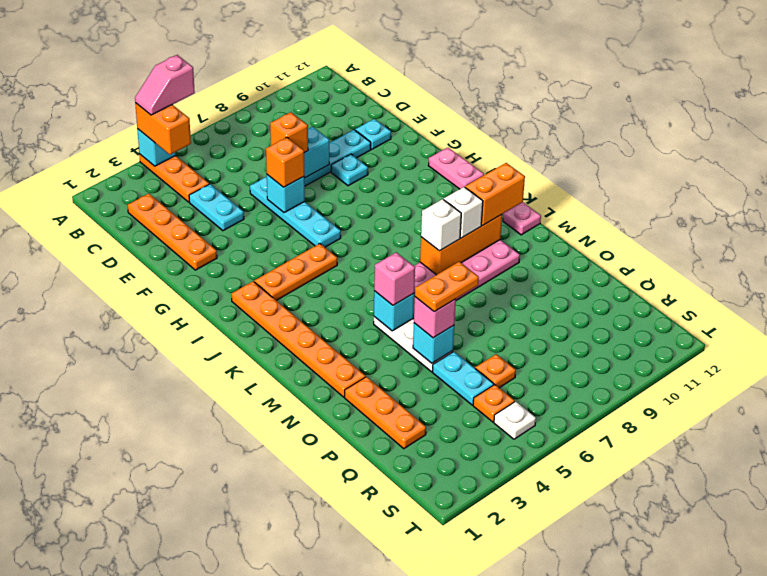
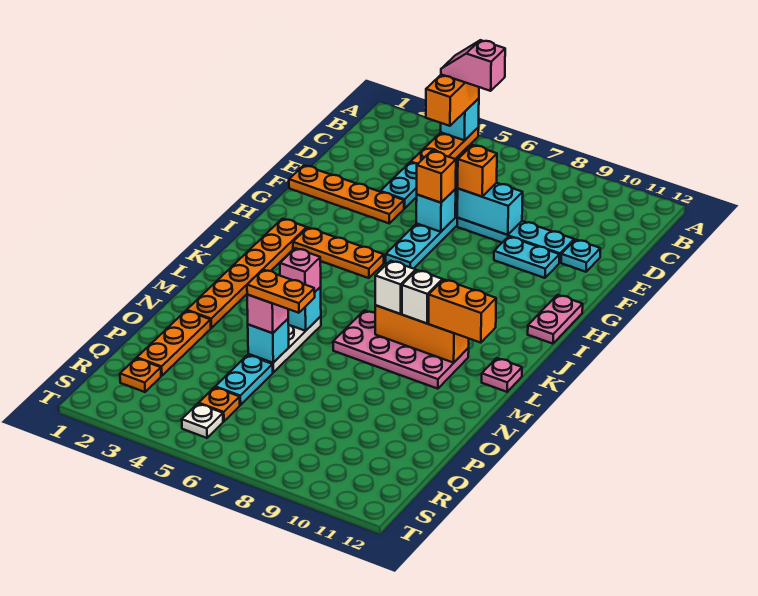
orange plate C2:F2 level 1 -> orange plate F1:F4 level 1
cyan plate F9 level 1 -> cyan plate F9:F10 level 1
orange plate Q6 level 1 -> orange plate R2 level 1

